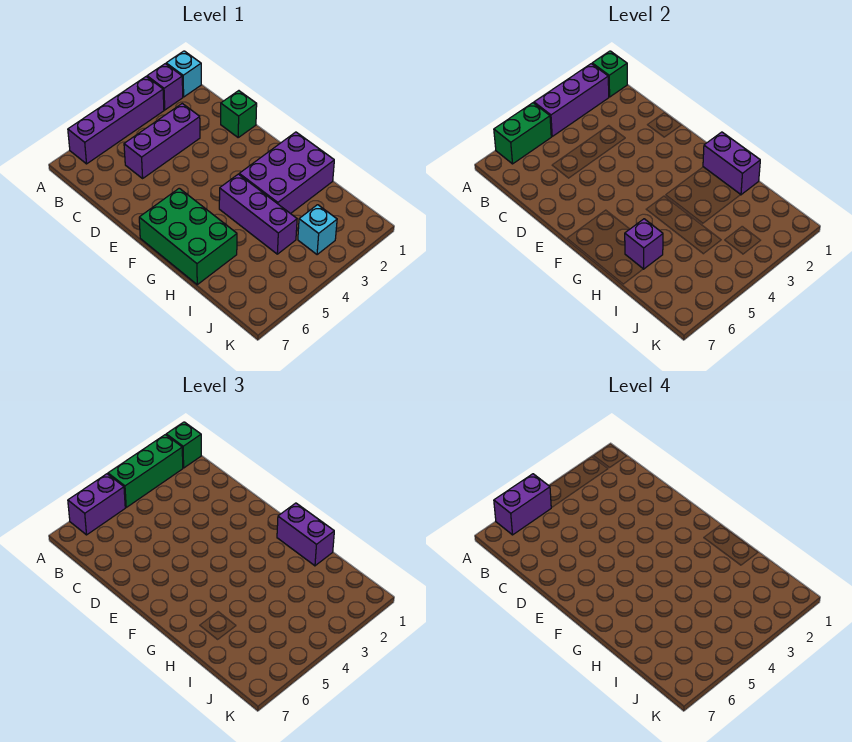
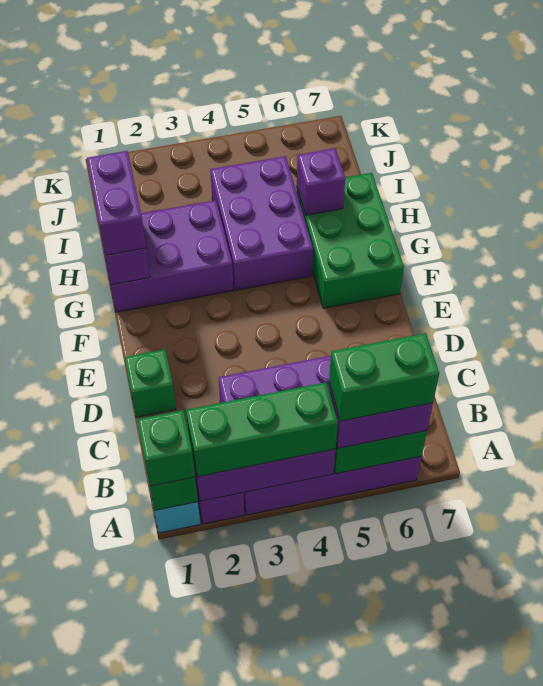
purple brick A5:A6 level 4 -> green brick A5:A6 level 4
purple brick G4:I4 level 1 -> purple brick G4:I5 level 1
cyan brick J3 level 1 -> none

